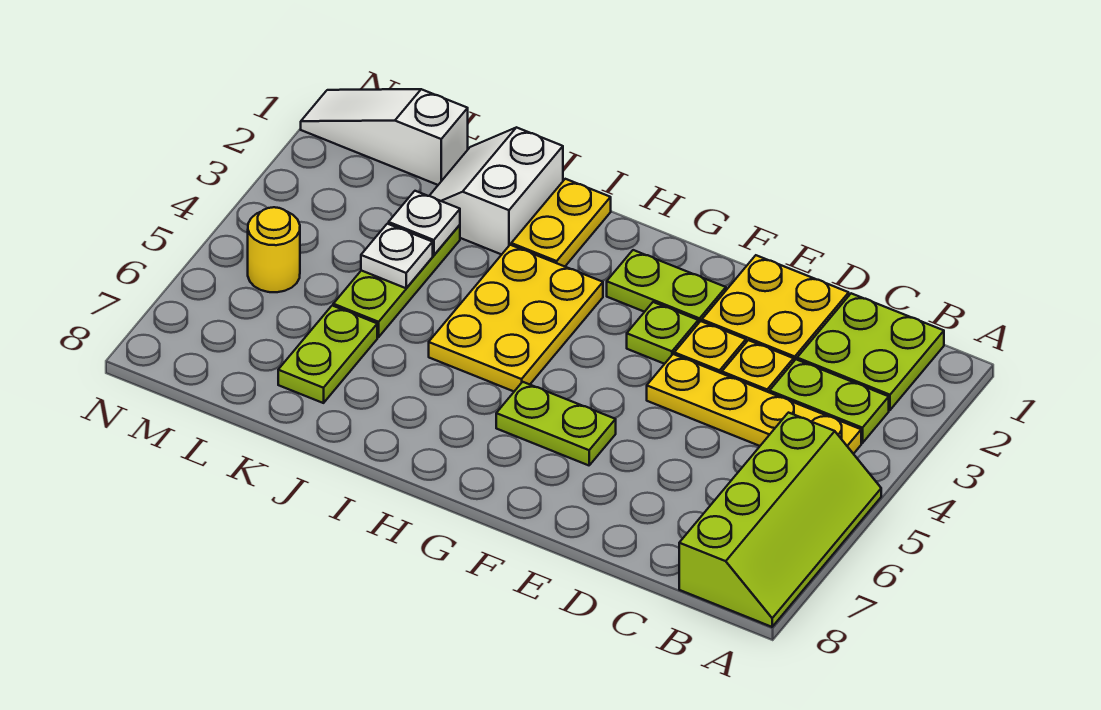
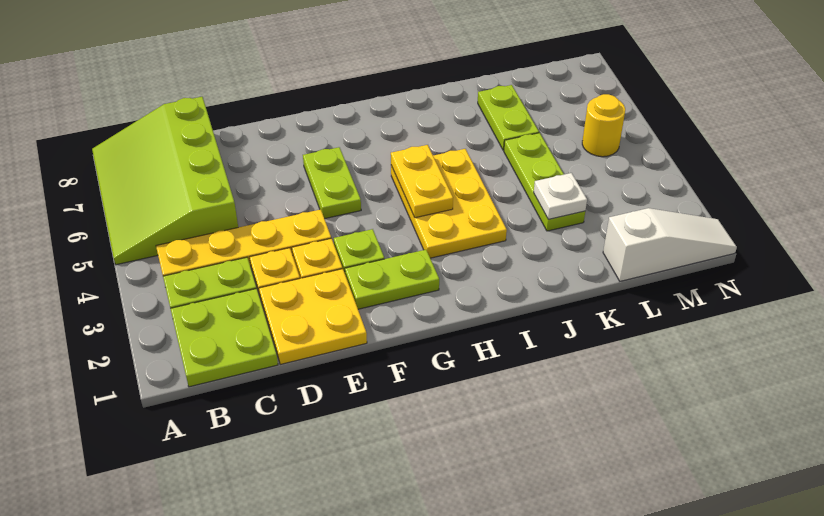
lime slope A5:B8 level 1 top B -> lime slope A5:C8 level 1 top C
lime plate F6:G6 level 1 -> lime plate F5:F6 level 1
yellow plate I1:I2 level 1 -> yellow plate H4:H5 level 2
white slope J1:K2 level 1 top J -> none
white plate K4 level 2 -> none

